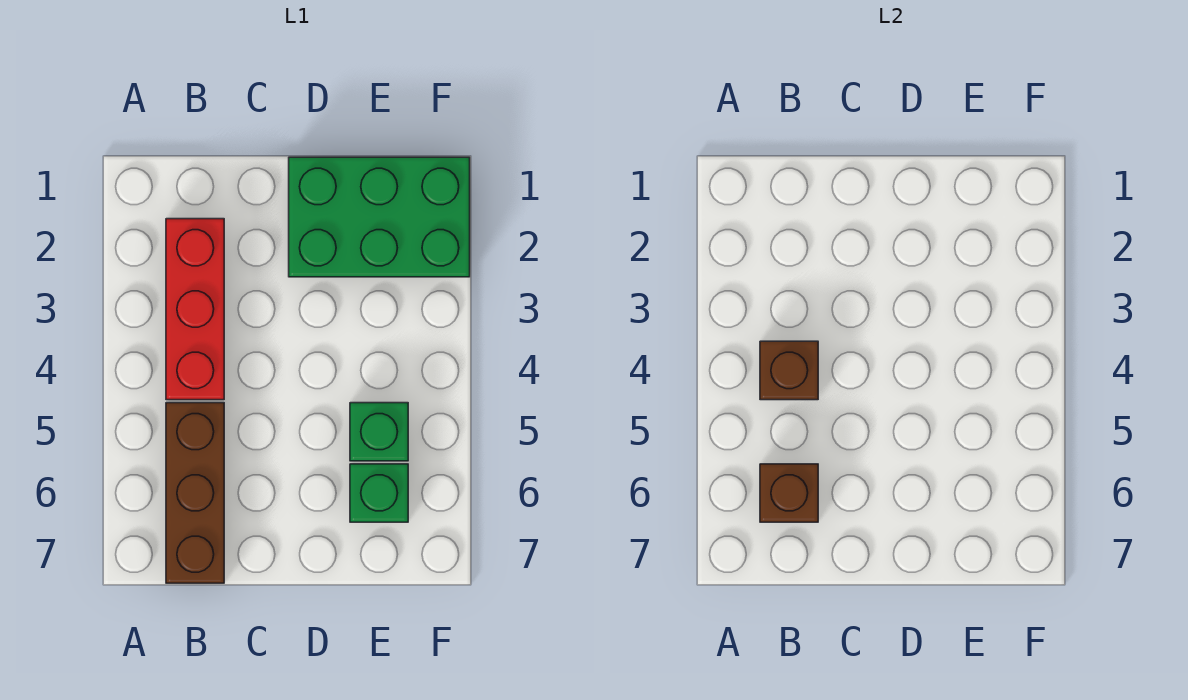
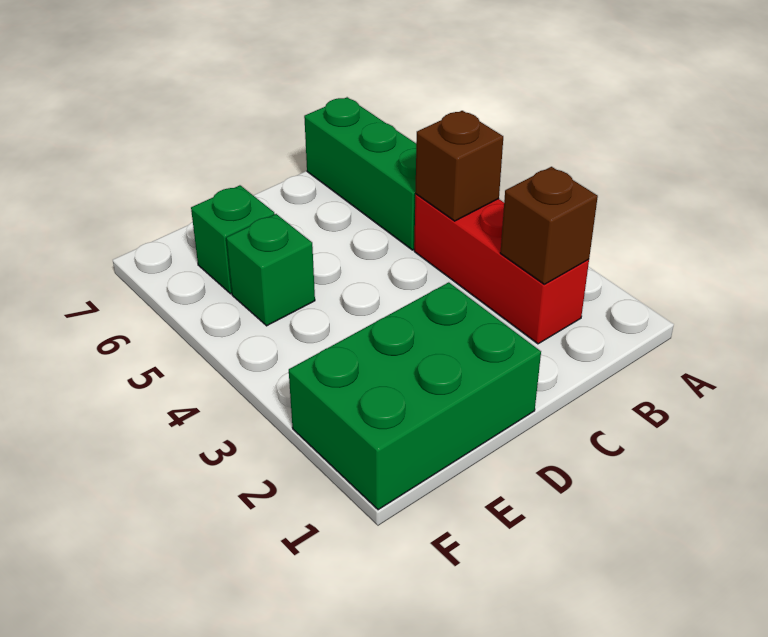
brown brick B5:B7 level 1 -> green brick B5:B7 level 1
brown brick B6 level 2 -> brown brick B2 level 2

